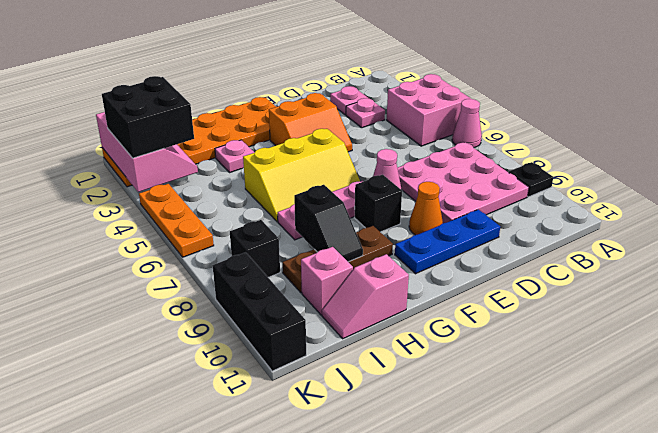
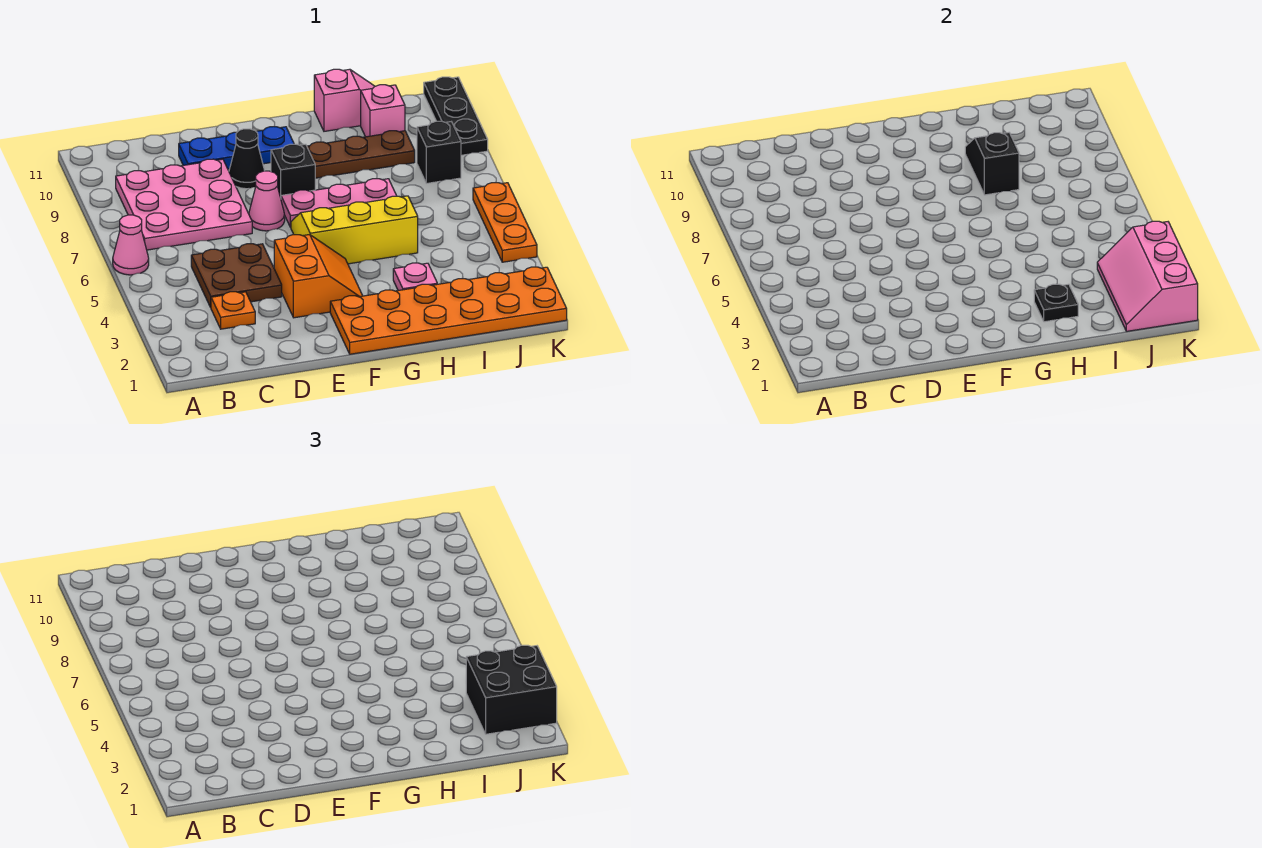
pink brick A4:B5 level 1 -> none
black plate A9 level 1 -> black plate H2 level 2
pink plate C2 level 1 -> none
pink plate C3 level 1 -> orange plate C3 level 1
none -> brown plate C4:D5 level 1
orange slope E3:F4 level 1 top 3 -> orange slope E3:F4 level 1 top E
orange cone E9 level 1 -> black cone E9 level 1
black brick K9:K11 level 1 -> black plate K9:K11 level 1

